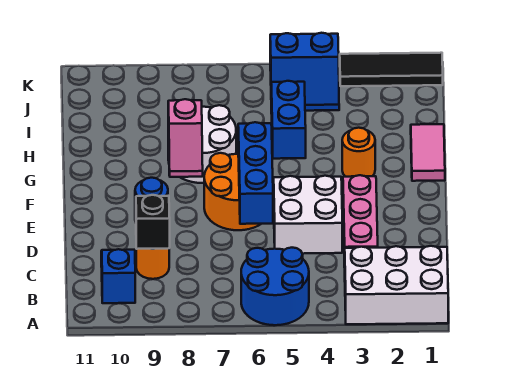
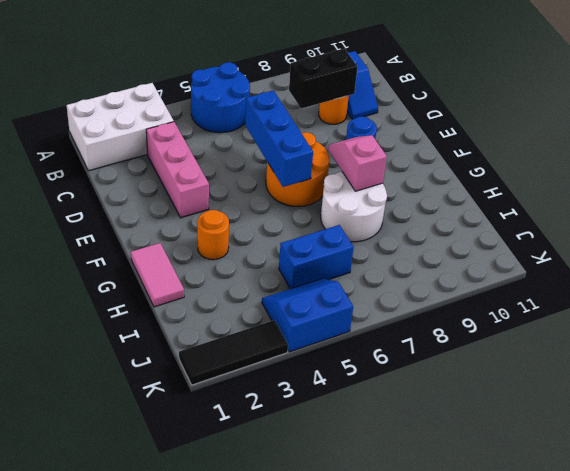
black brick C9 level 2 -> black brick C8:C9 level 2
white brick D4:E5 level 1 -> none
blue brick H5:I5 level 1 -> blue brick I5:I6 level 1

